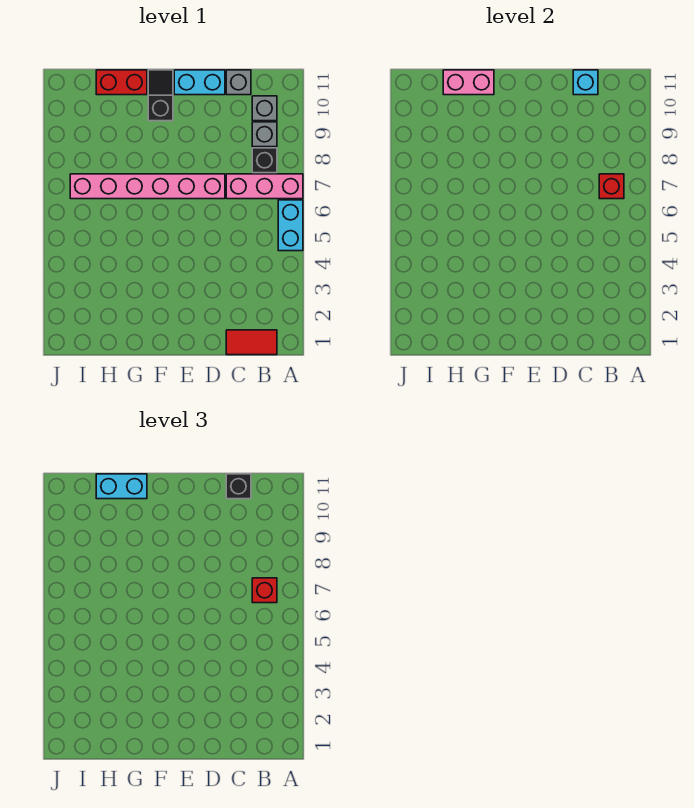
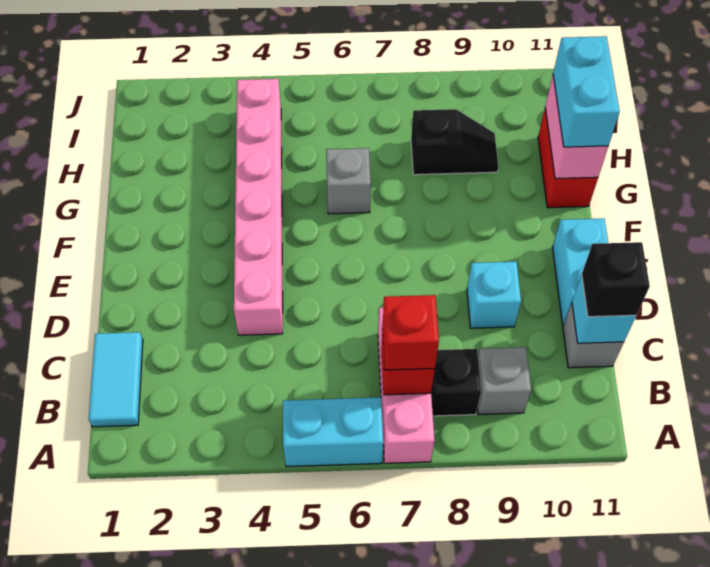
red tile B1:C1 level 1 -> cyan tile B1:C1 level 1
grey brick B10 level 1 -> grey brick G6 level 1
pink brick D7:I7 level 1 -> pink brick D4:I4 level 1
none -> cyan brick D9 level 1
black slope F10:F11 level 1 top 10 -> black slope H8:H9 level 1 top 8

